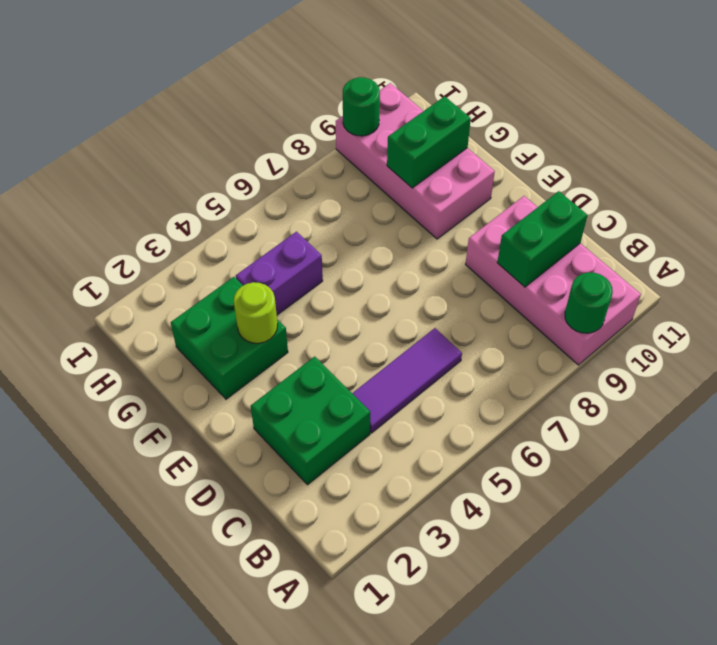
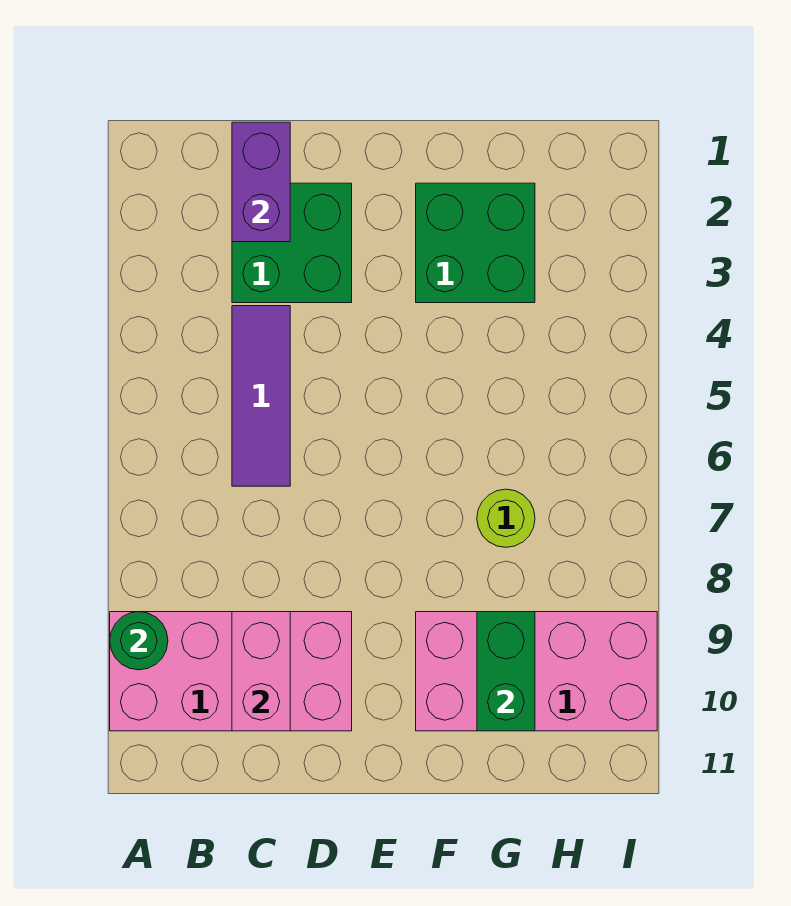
green brick C9:C10 level 2 -> pink brick C9:C10 level 2
lime round brick F3 level 2 -> lime round brick G7 level 1
purple brick G4:G5 level 1 -> purple brick C1:C2 level 2
green round brick I9 level 2 -> none

